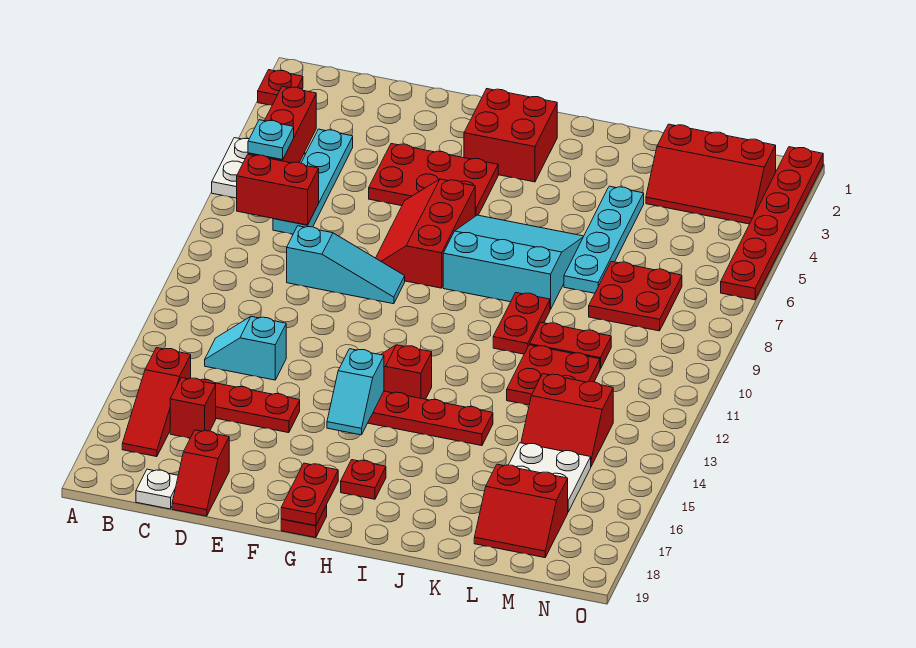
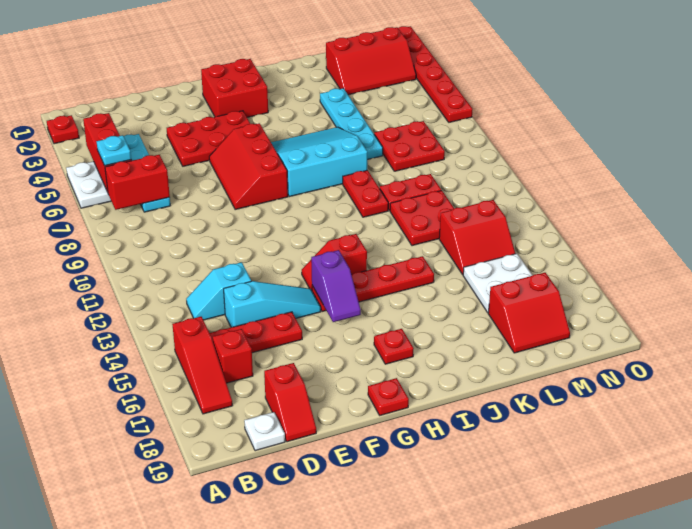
cyan slope D9:F9 level 1 top D -> cyan slope D14:F14 level 1 top D
cyan slope G14:G15 level 2 top 14 -> purple slope G14:G15 level 2 top 14
red plate G18:G19 level 2 -> none

